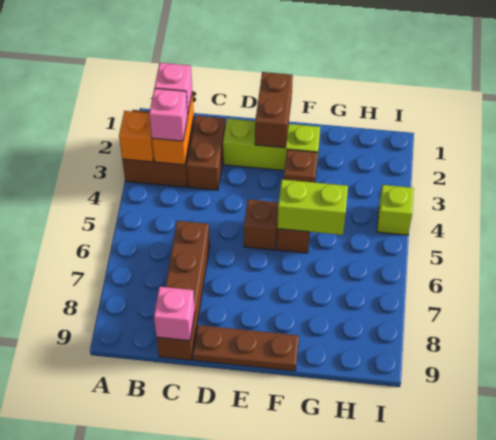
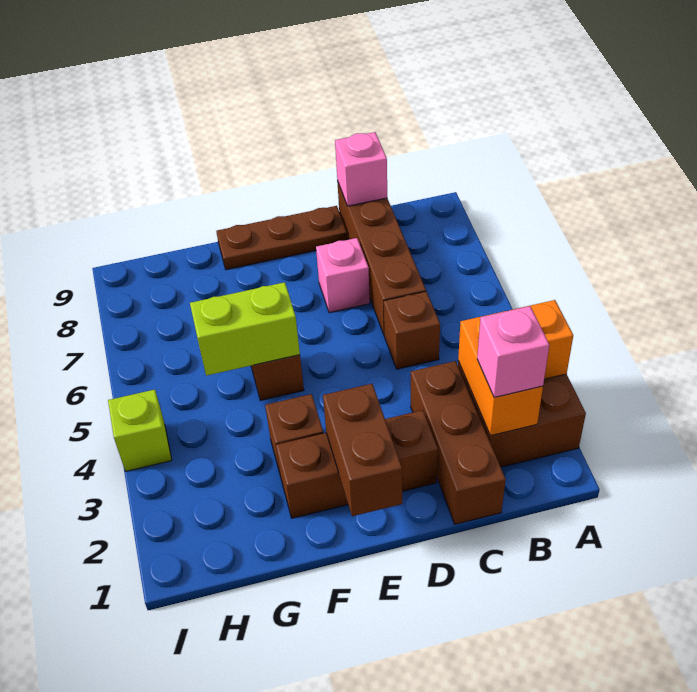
pink brick B3 level 3 -> pink brick D7 level 1
brown brick C2:C3 level 1 -> brown brick C1:C3 level 1
lime brick D2:F2 level 1 -> brown brick D2:F2 level 1
brown brick E5 level 1 -> brown brick C5 level 1

